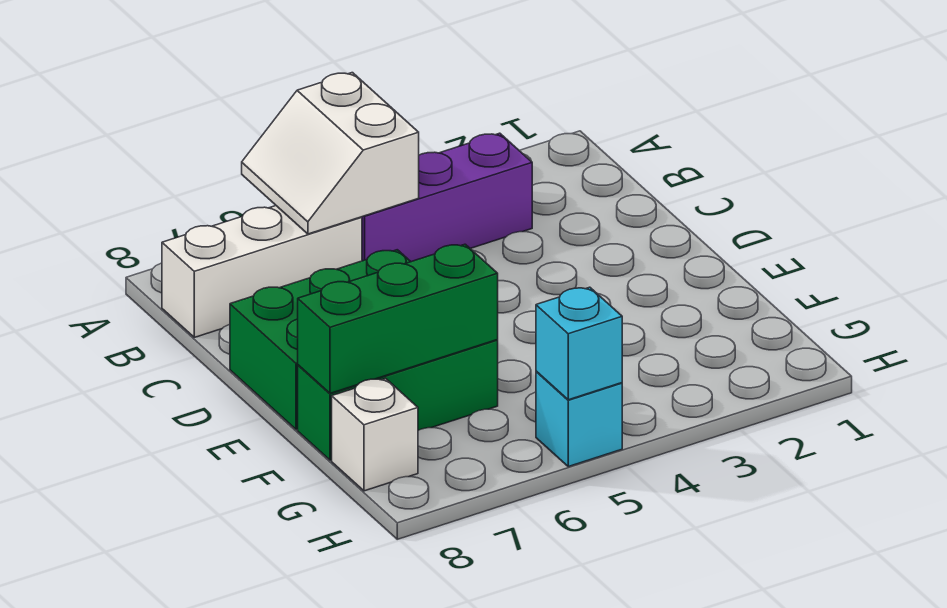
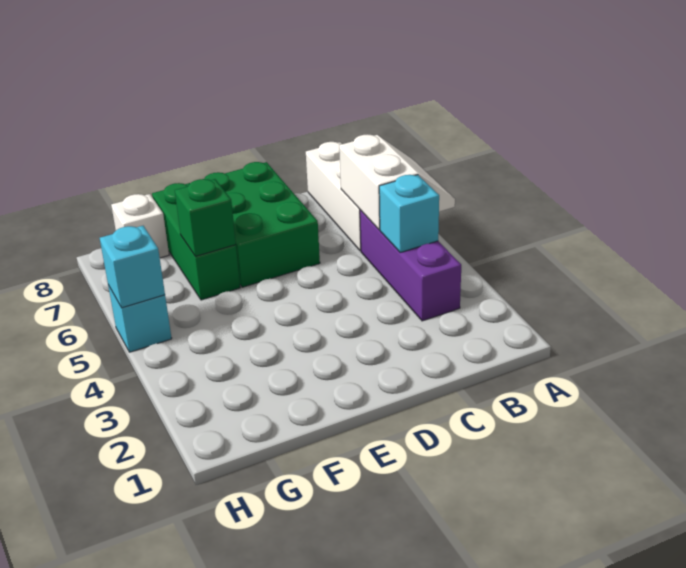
white slope A5:B6 level 2 top 5 -> white slope A5:B6 level 2 top B
none -> cyan brick B4 level 2
green brick F6:F8 level 2 -> green brick F6 level 2

